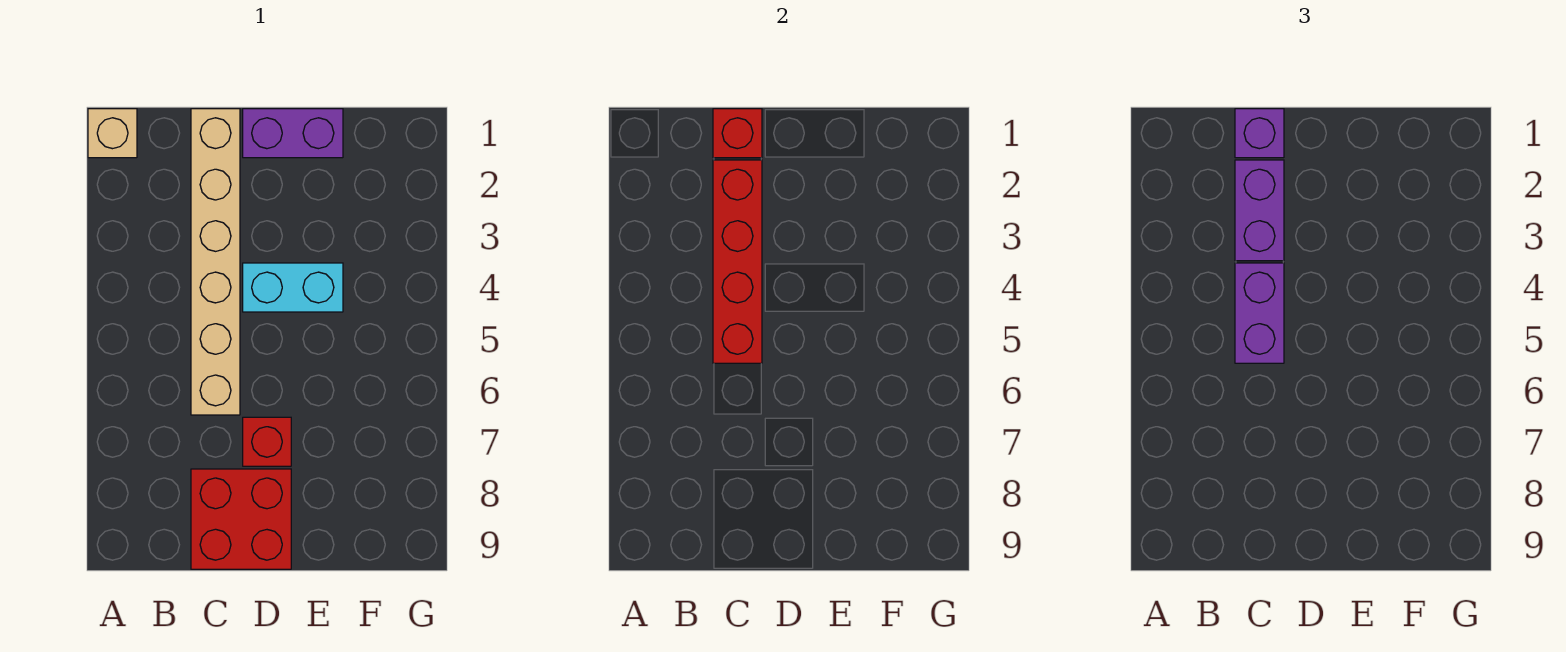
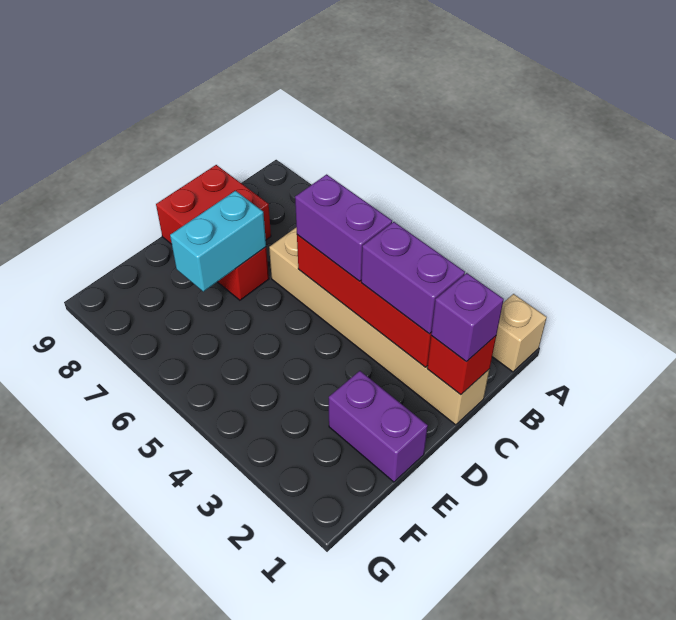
purple brick D1:E1 level 1 -> purple brick E1:E2 level 1
cyan brick D4:E4 level 1 -> cyan brick D7:E7 level 2

